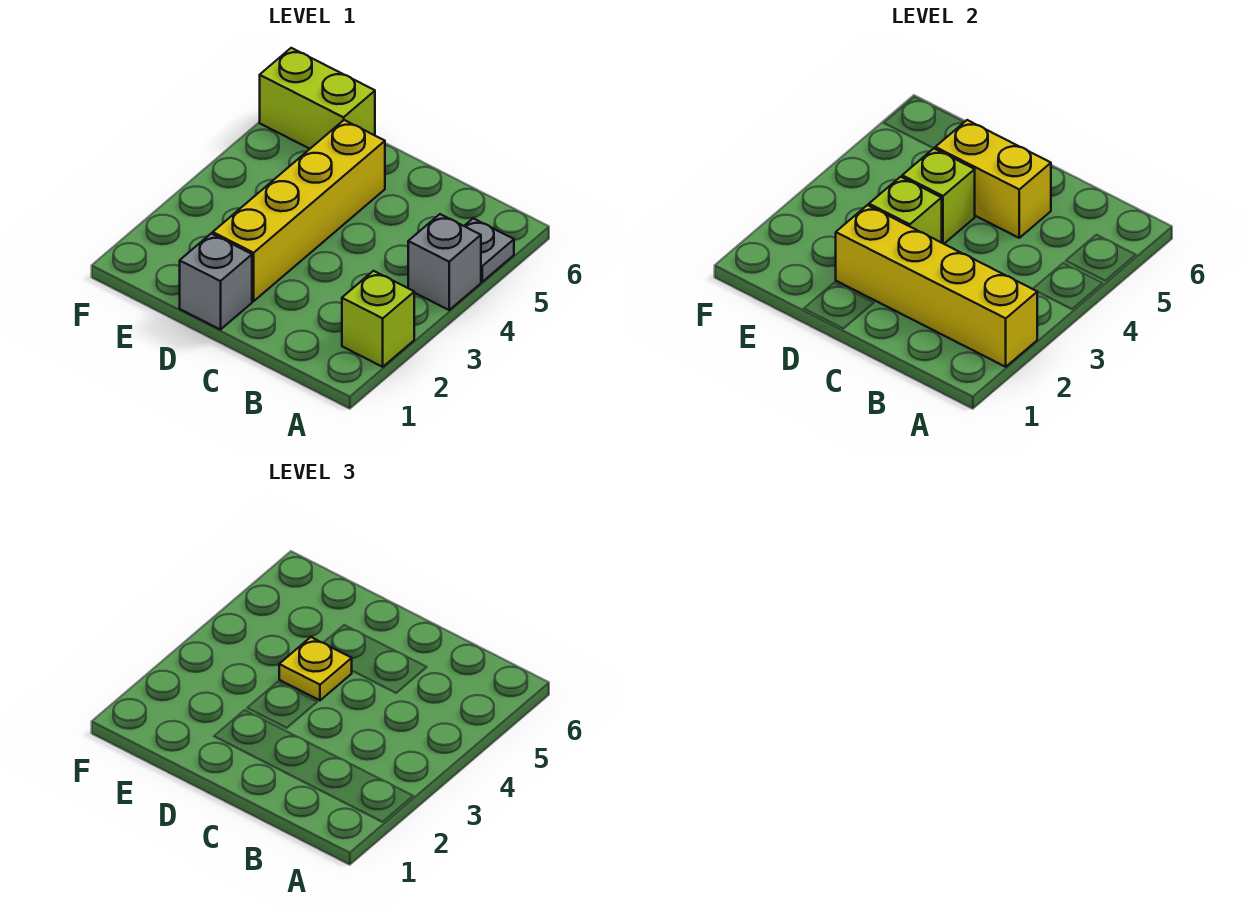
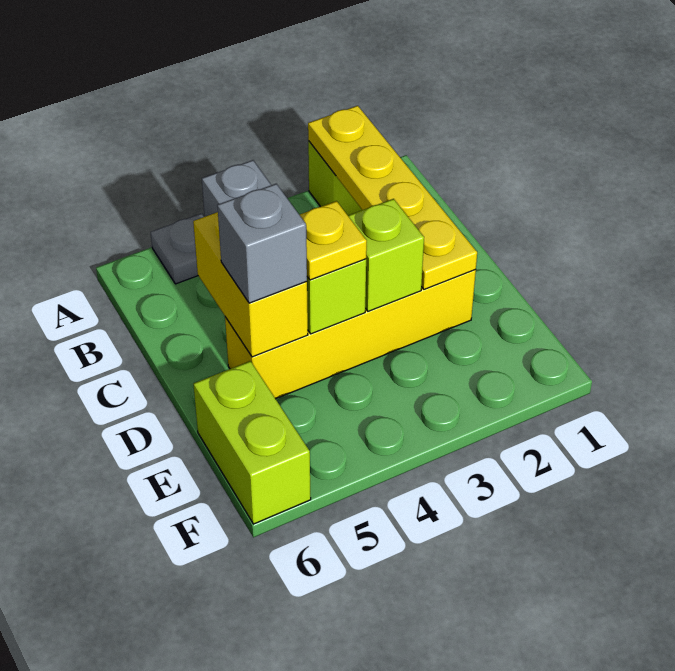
yellow brick A2:D2 level 2 -> yellow plate A2:D2 level 2
grey brick D1 level 1 -> grey brick D5 level 3

